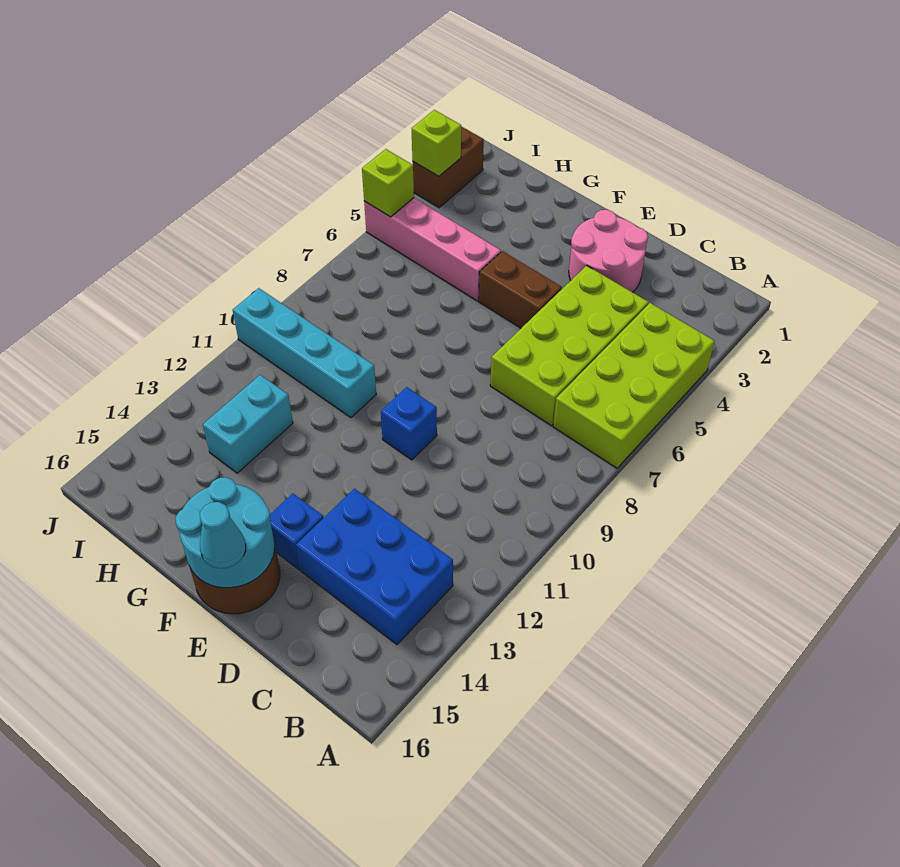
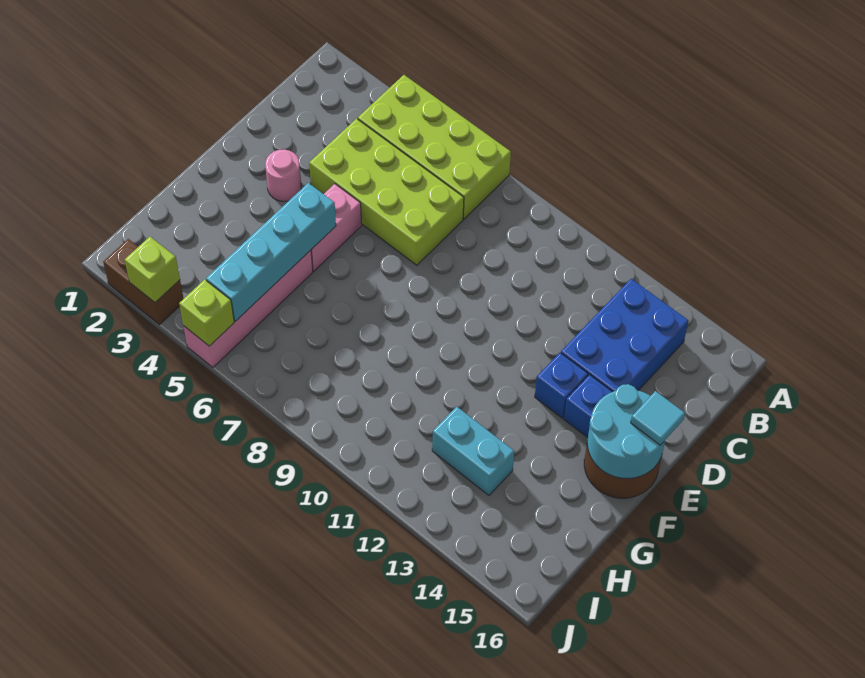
pink round brick D2:E3 level 1 -> pink round brick E3 level 1
brown brick E5:F5 level 1 -> pink brick E5:F5 level 1
blue brick E10 level 1 -> blue brick E13 level 1
cyan cone E16 level 3 -> cyan tile E16 level 3
cyan brick G10:J10 level 1 -> cyan brick F5:I5 level 2

